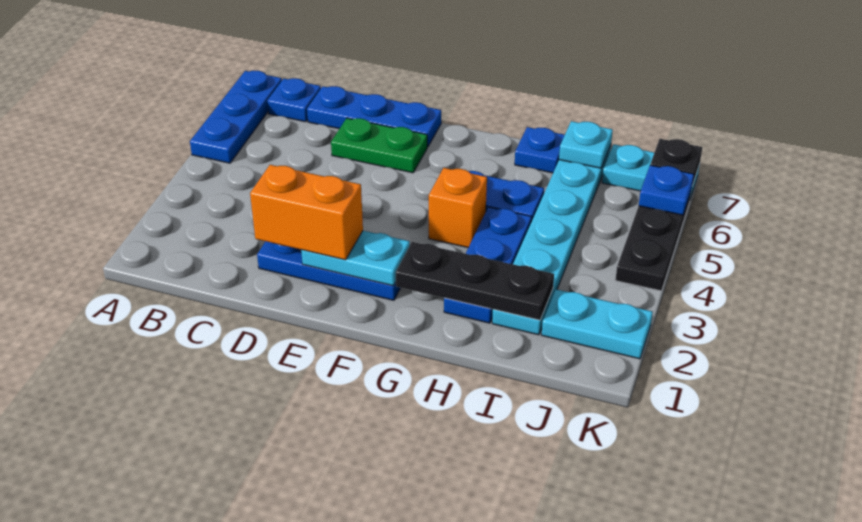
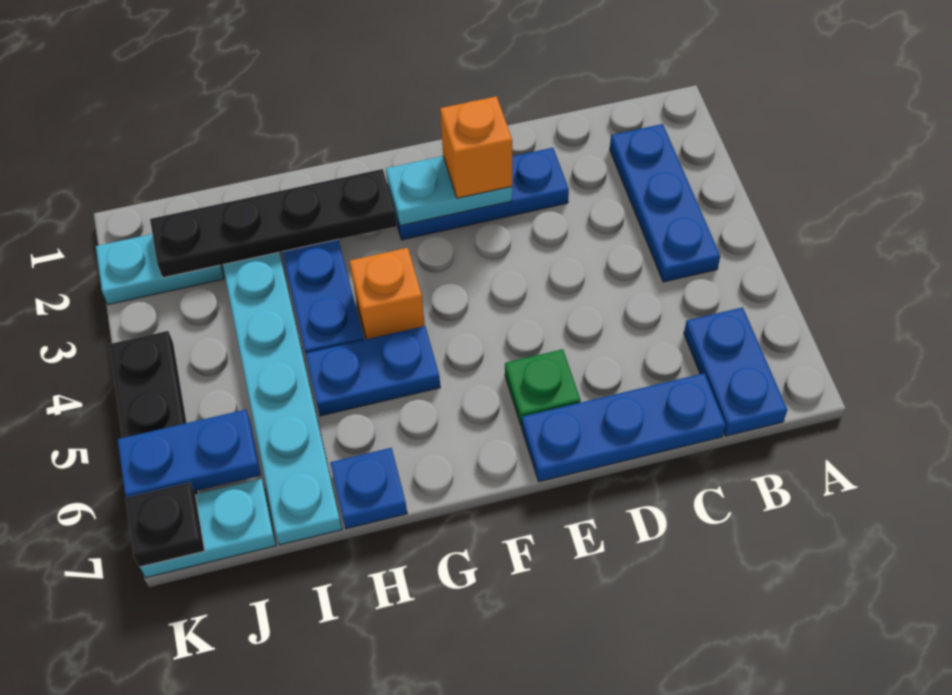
blue plate A5:A7 level 1 -> blue plate B2:B4 level 1
blue plate B7 level 1 -> blue plate B6:B7 level 1
orange brick D2:E2 level 3 -> orange brick E2 level 3
green plate D6:E6 level 1 -> green plate E6 level 1
black plate G2:I2 level 2 -> black plate G2:J2 level 2
cyan plate I7 level 2 -> none
blue plate K6 level 2 -> blue plate J6:K6 level 2

